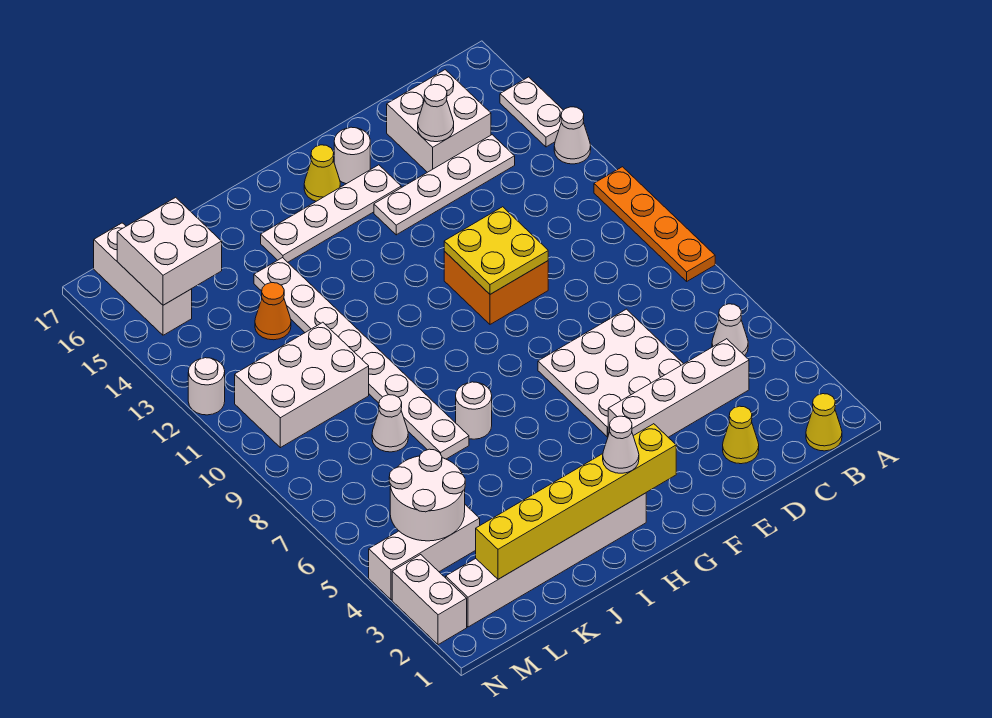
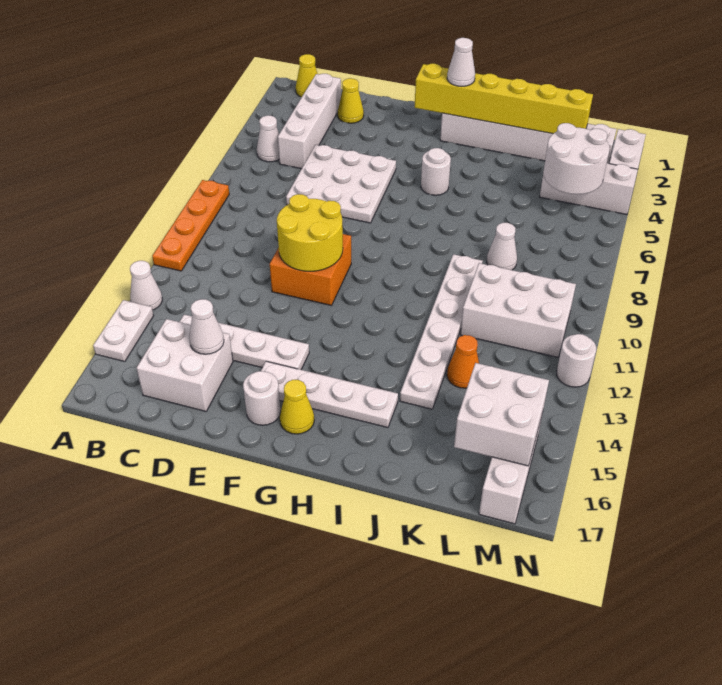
white brick C4:F4 level 1 -> white brick C2:C5 level 1
yellow plate E10:F11 level 2 -> yellow round brick E10:F11 level 2
white round brick I7 level 1 -> white round brick H5 level 1
white plate J7:J14 level 1 -> white plate J9:J14 level 1

